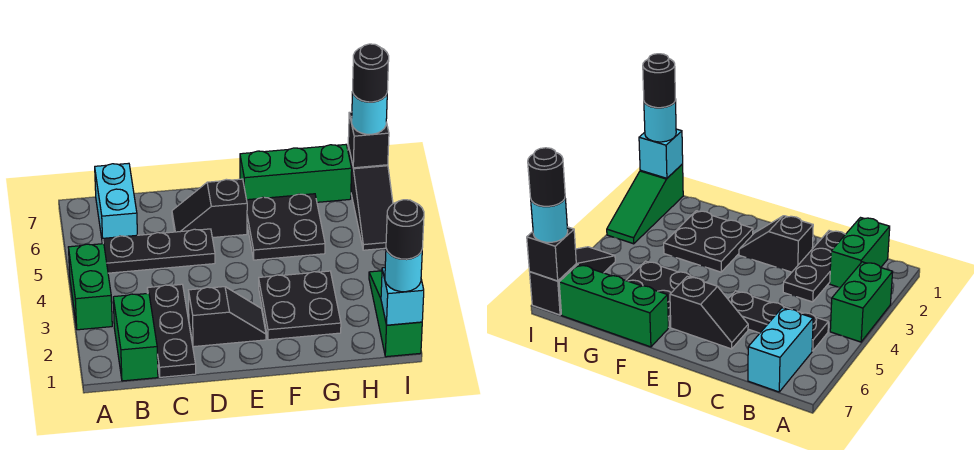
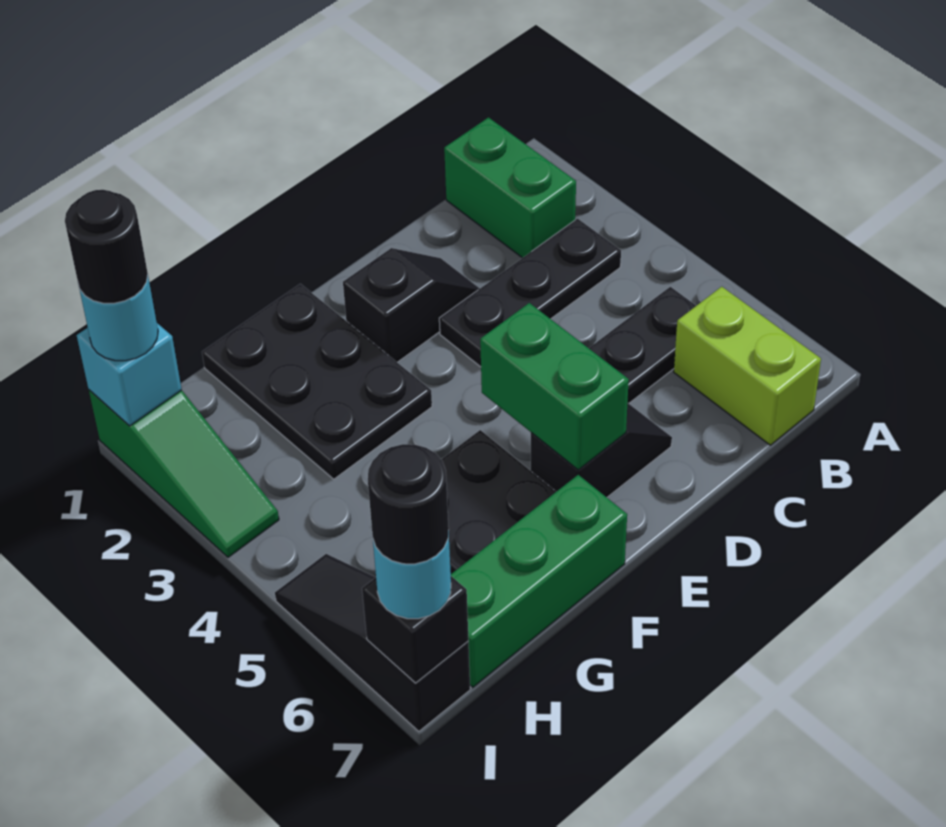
green brick A3:A4 level 1 -> green brick E5:E6 level 2
cyan brick B6:B7 level 1 -> lime brick B6:B7 level 1
black plate C1:C3 level 1 -> black plate B3:D3 level 1
black slope D2:E2 level 1 top D -> black slope D2:E2 level 1 top E
black plate F2:G3 level 1 -> black plate F1:G3 level 1

